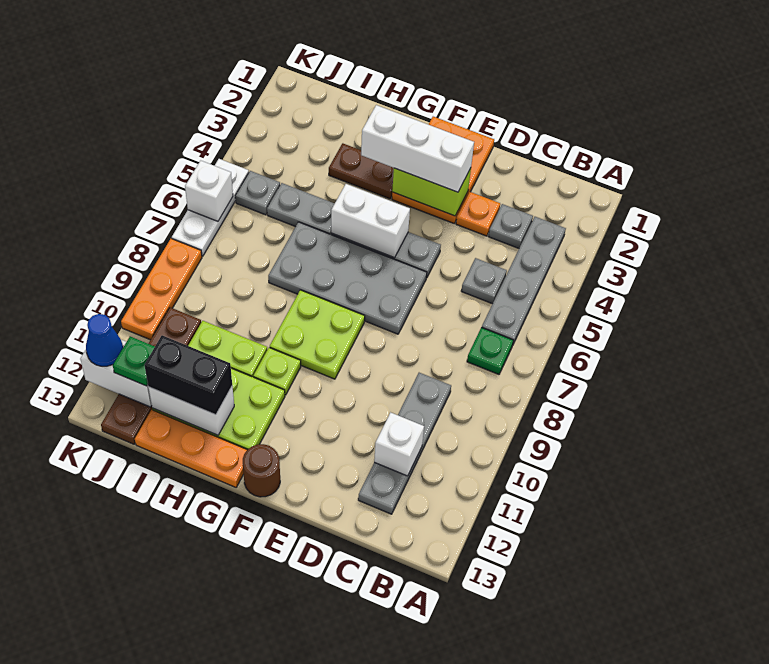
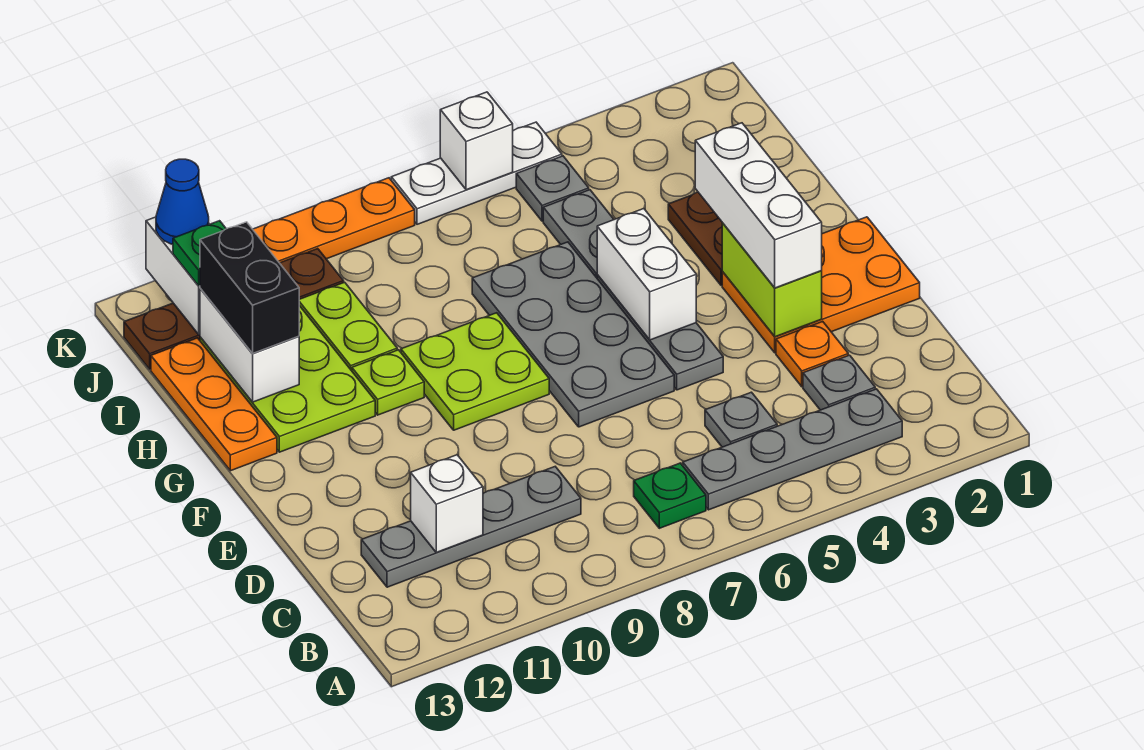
brown round brick F13 level 1 -> none

